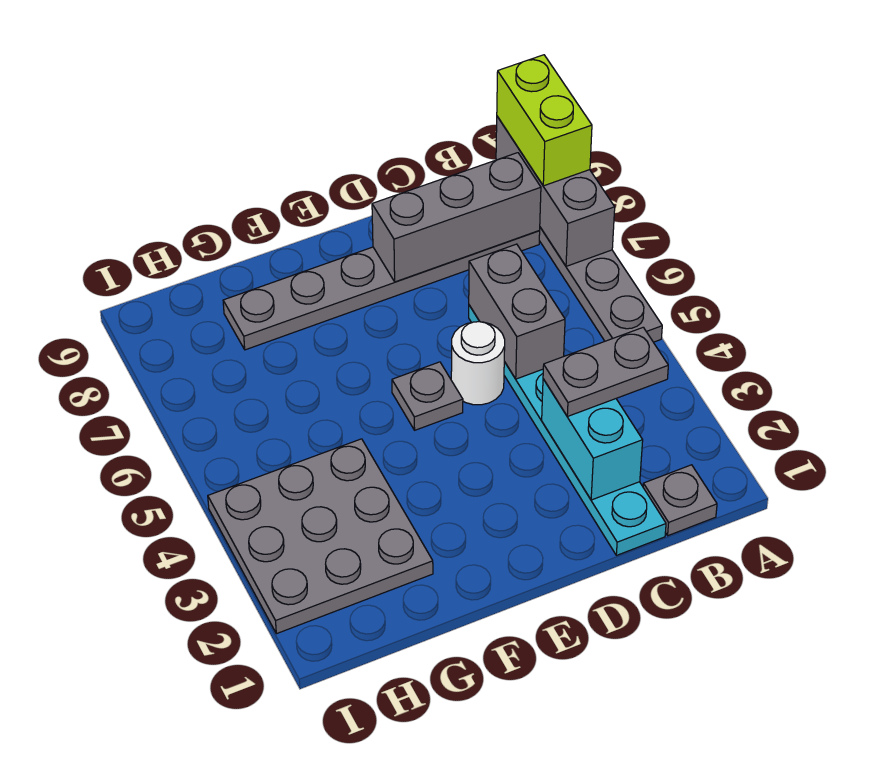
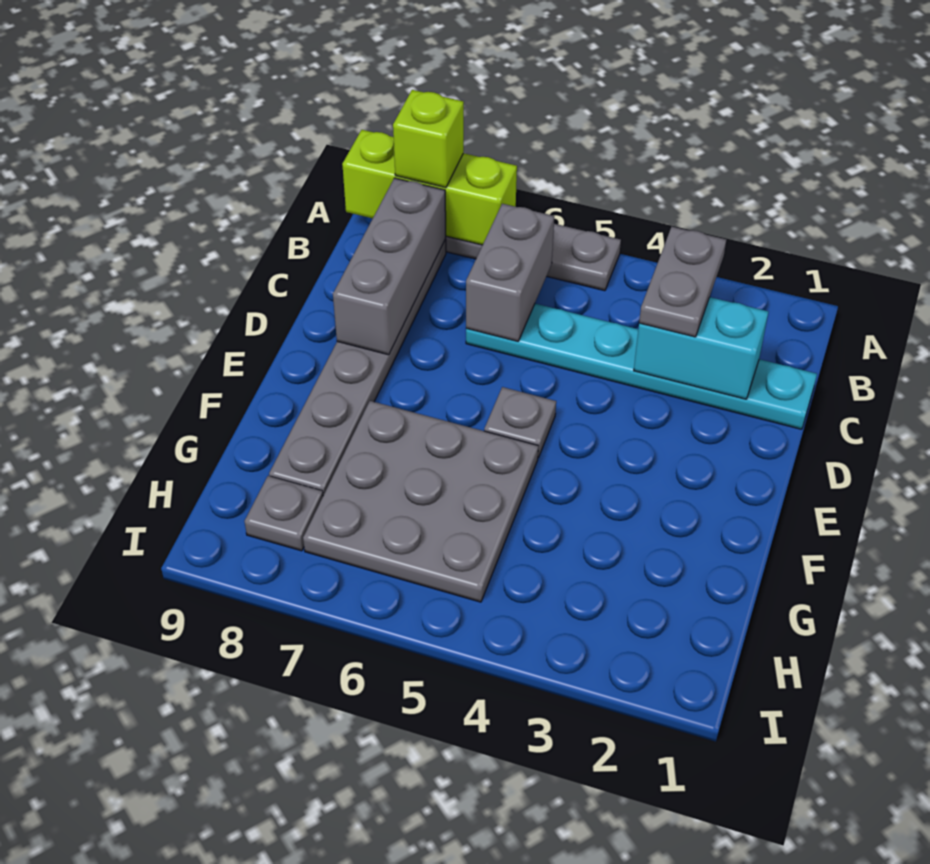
grey brick A7:A9 level 2 -> lime brick A7:A9 level 2
lime brick A8:A9 level 3 -> lime brick A8 level 3
grey plate B1 level 1 -> grey plate H8 level 1
grey brick C5:C6 level 2 -> grey brick B6:C6 level 2
white round brick D5 level 1 -> none
grey plate G2:I4 level 1 -> grey plate F5:H7 level 1

